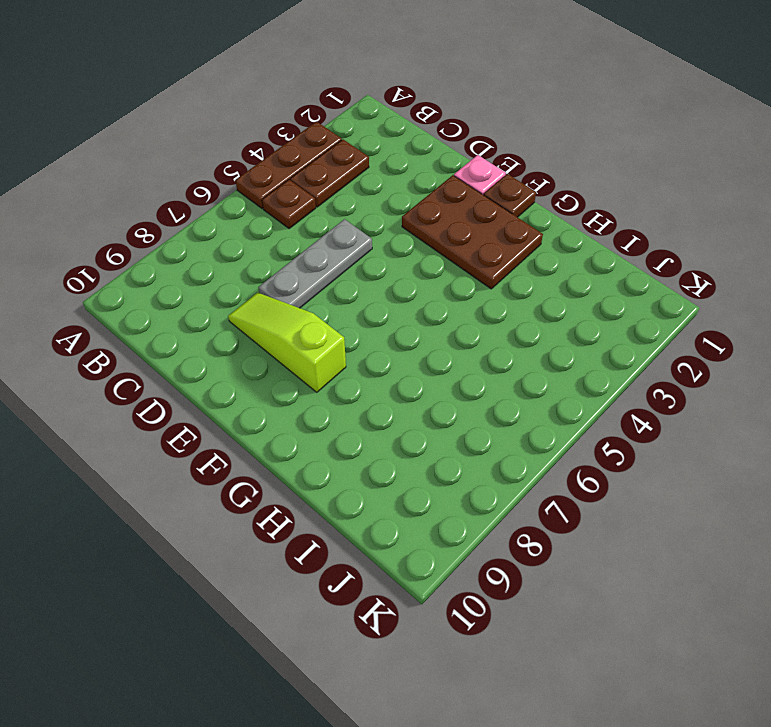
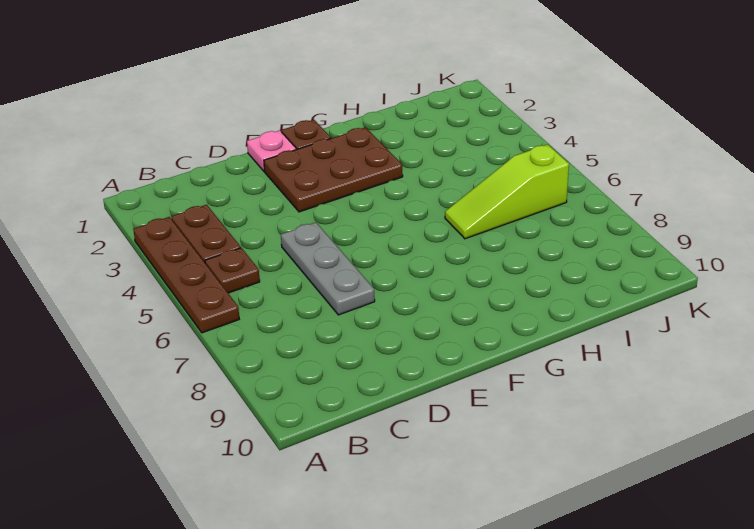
brown plate A3:A5 level 1 -> brown plate A3:A6 level 1
lime slope D8:F8 level 1 top F -> lime slope H6:J6 level 1 top J

